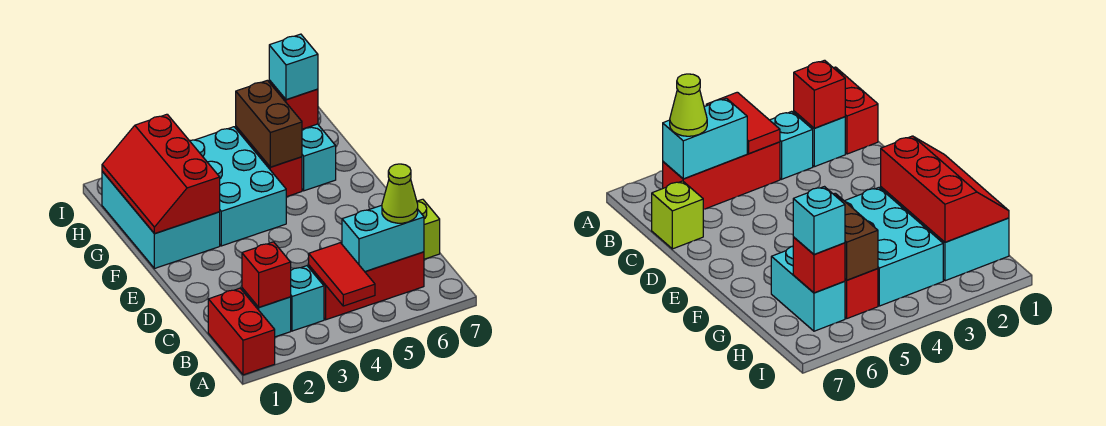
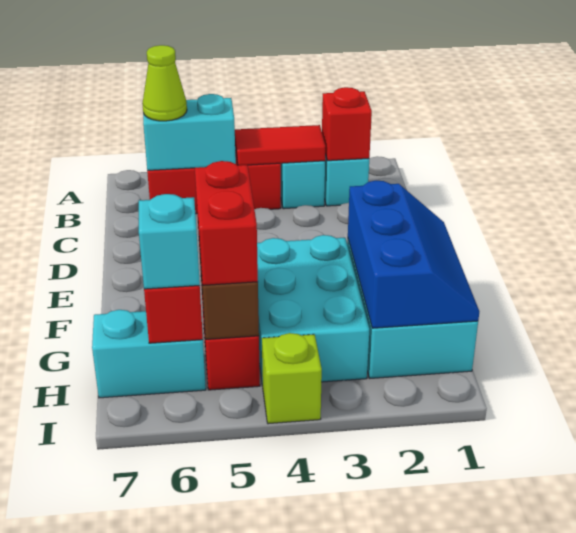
red brick A1:B1 level 1 -> red brick G5:H5 level 3
red tile A4:B4 level 2 -> red tile B3:B4 level 2
lime brick C7 level 1 -> lime brick I4 level 1
red slope F1:H2 level 2 top 2 -> blue slope F1:H2 level 2 top 2
cyan brick G6:H6 level 1 -> cyan brick H6:H7 level 1

